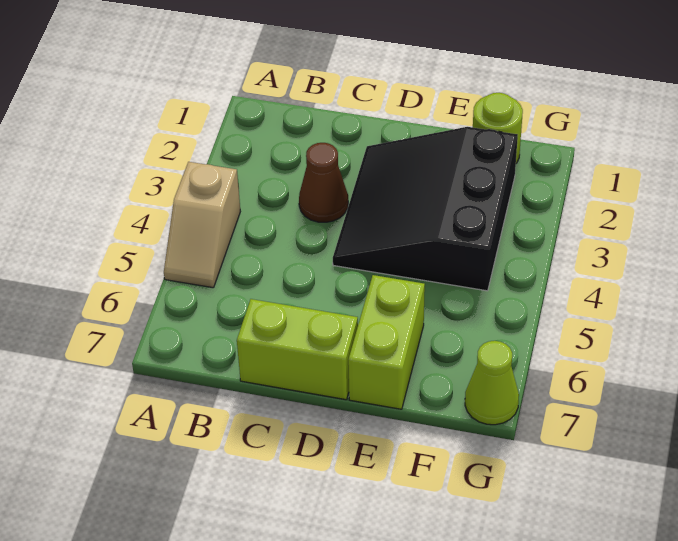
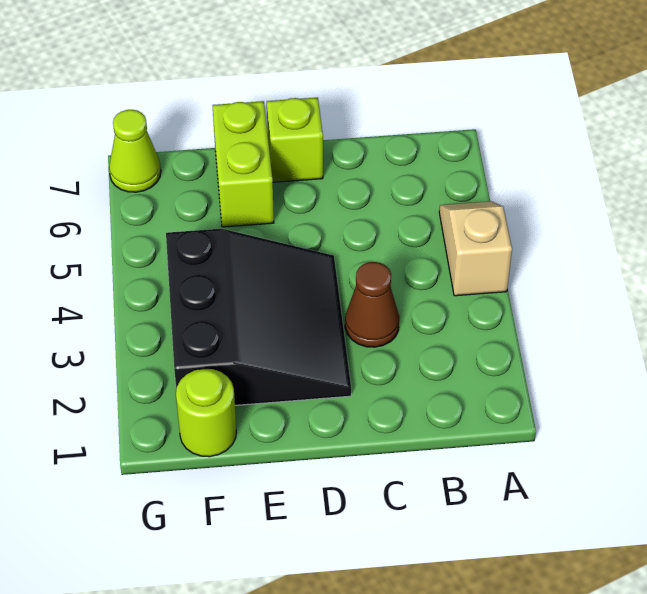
lime brick C7:D7 level 1 -> lime brick D7 level 1

